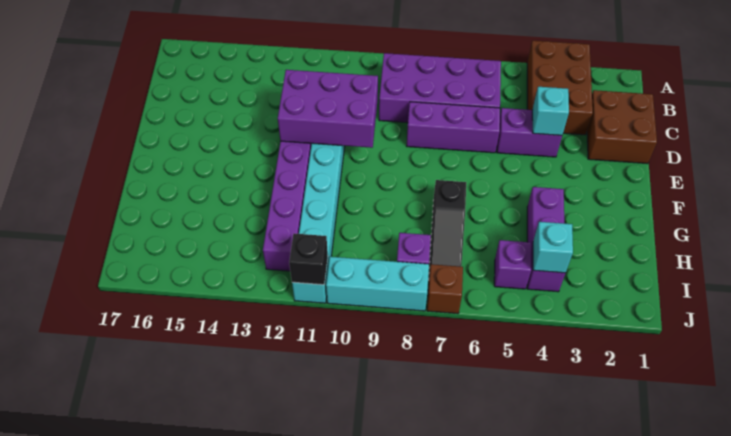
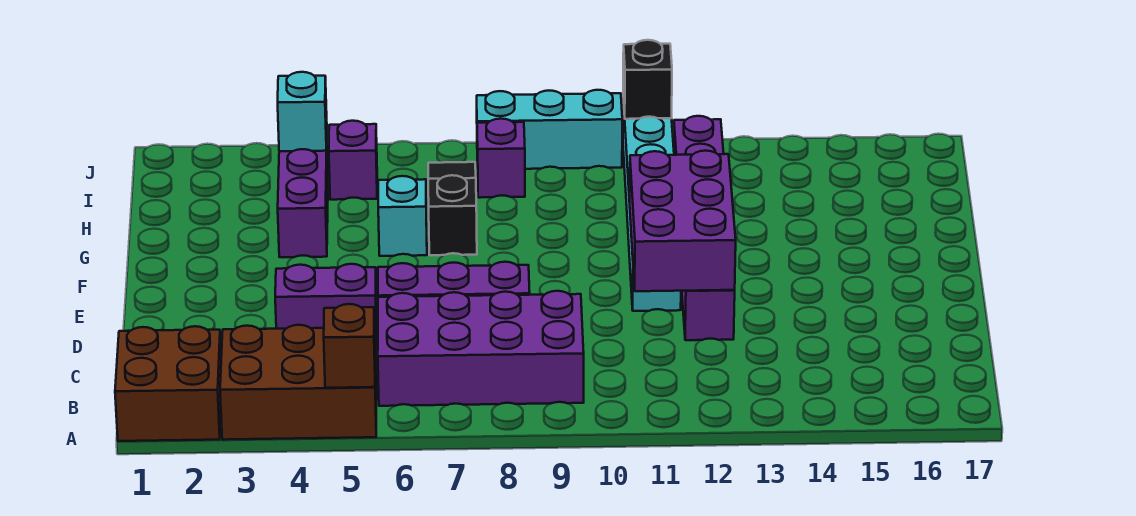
brown brick A3:C4 level 1 -> brown brick A3:B5 level 1
brown brick C1:D2 level 1 -> brown brick A1:B2 level 1
cyan brick D4 level 2 -> cyan brick G6 level 1
purple brick D10:E12 level 2 -> purple brick D11:F12 level 2
brown brick J7 level 1 -> brown brick A5 level 2

